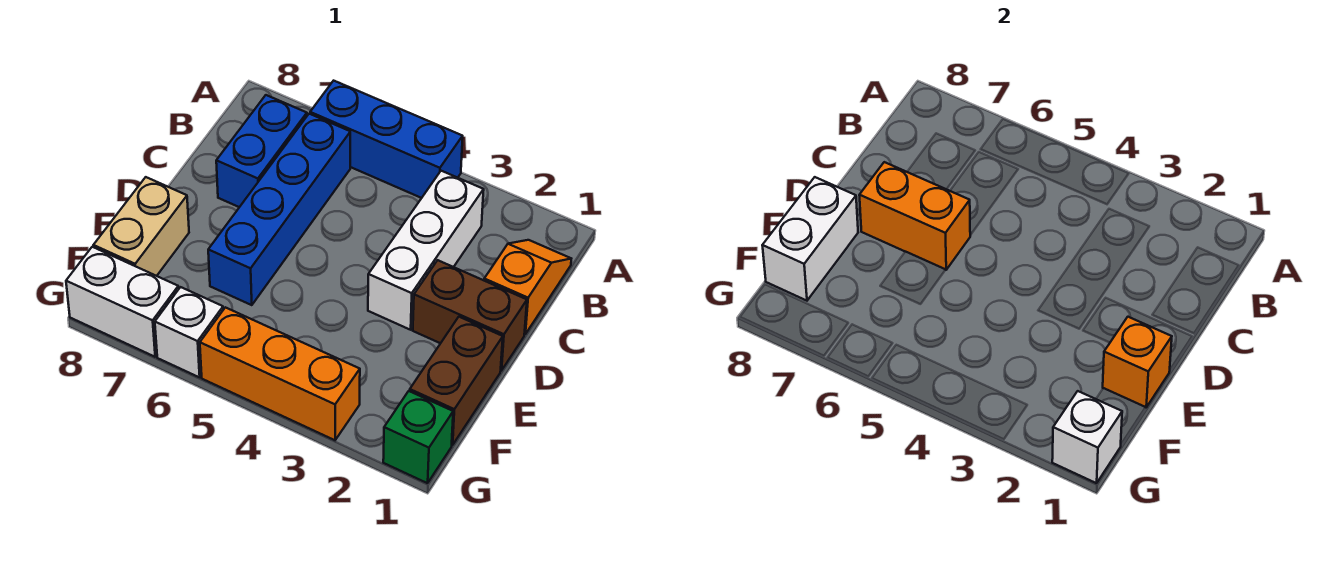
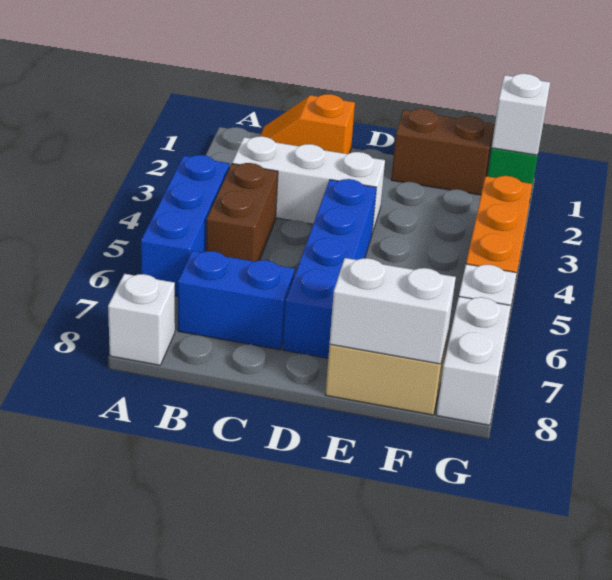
none -> white brick A8 level 1
blue brick B6:E6 level 1 -> blue brick D4:D7 level 1
brown brick D1:D2 level 1 -> brown brick B4:B5 level 1
orange brick D6:D7 level 2 -> none
orange brick E1 level 2 -> none

